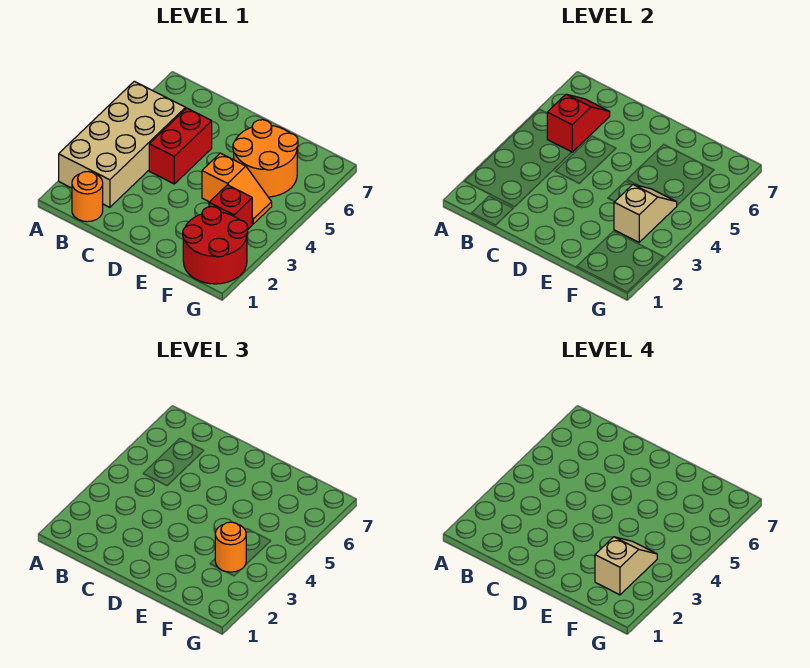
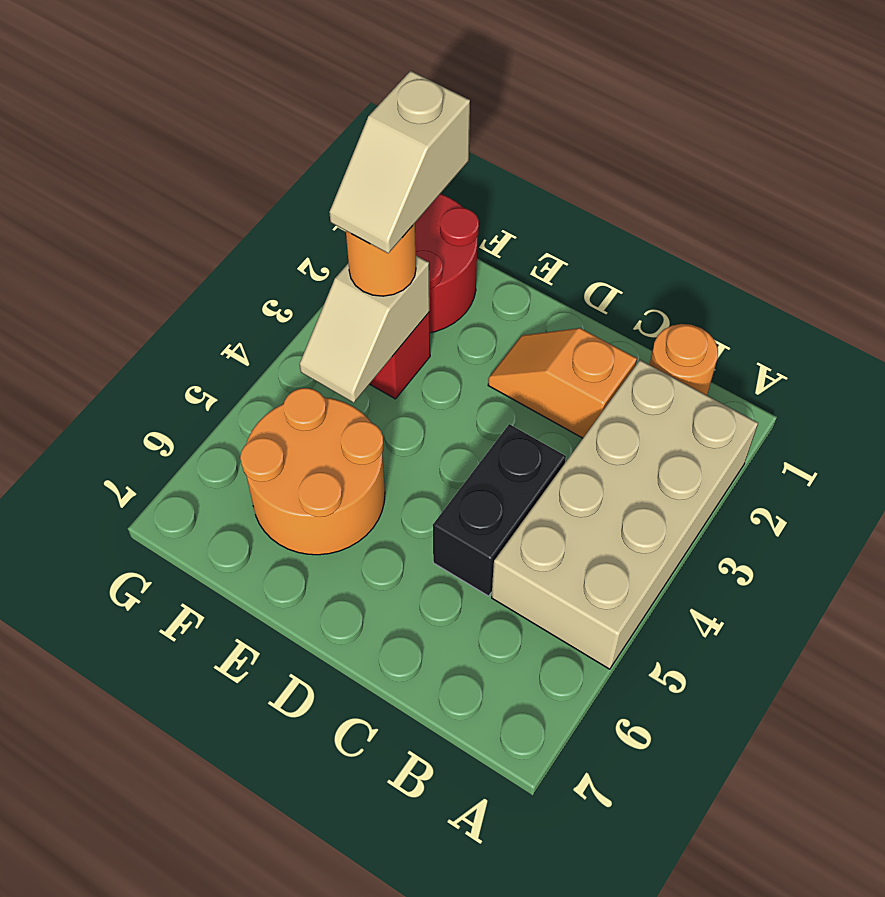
red slope B5:B6 level 2 top 5 -> none
red brick C4:C5 level 1 -> black brick C4:C5 level 1
orange slope E4:F4 level 1 top E -> orange slope C2:D2 level 1 top C

